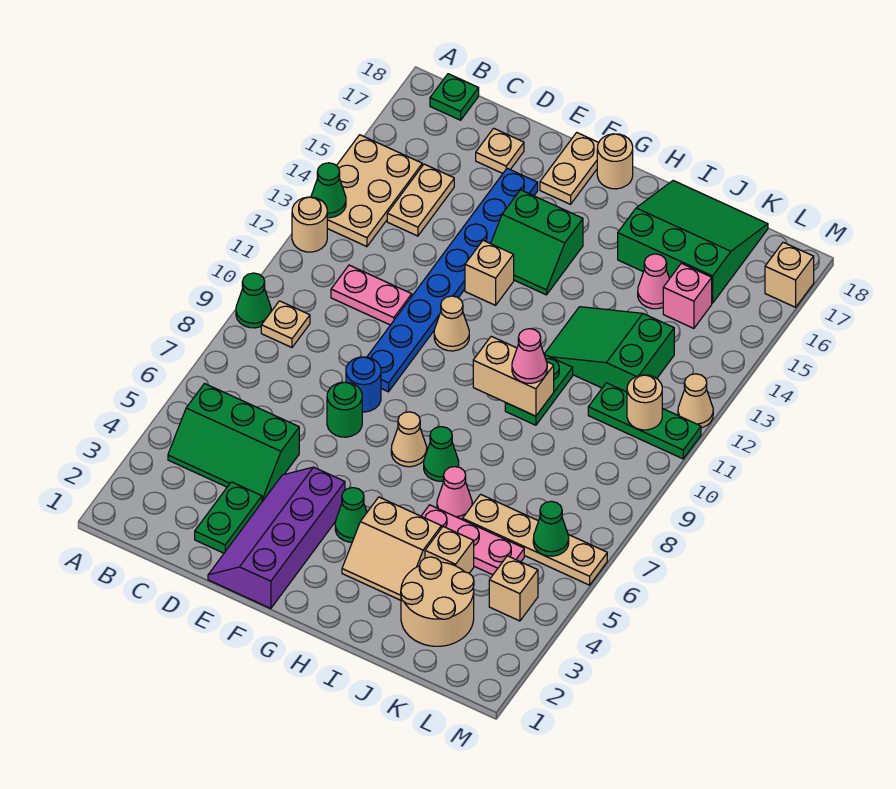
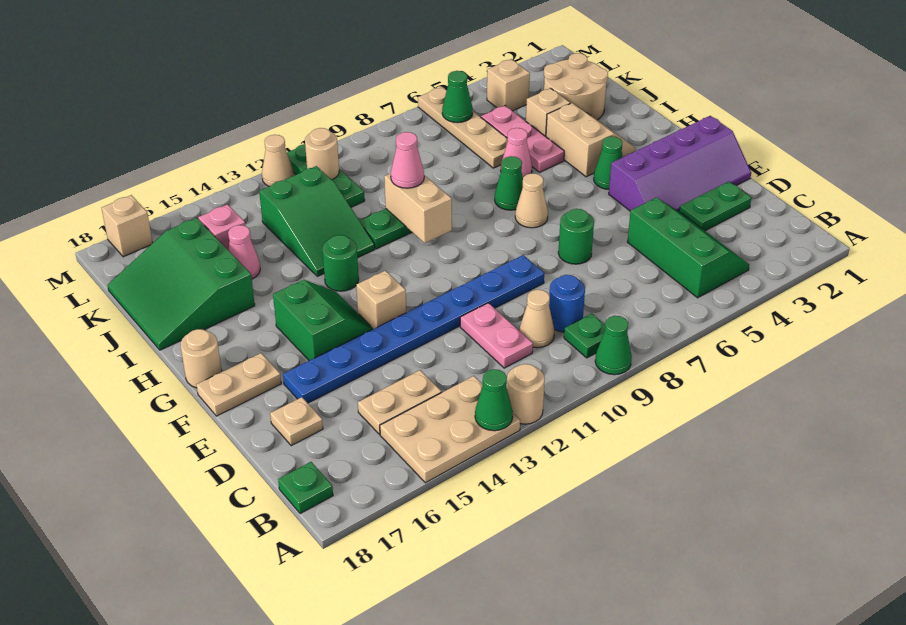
tan plate B9 level 1 -> green plate B9 level 1
blue round brick E8 level 1 -> blue round brick C9 level 1
tan cone F11 level 1 -> tan cone C10 level 1
none -> green round brick H13 level 1

